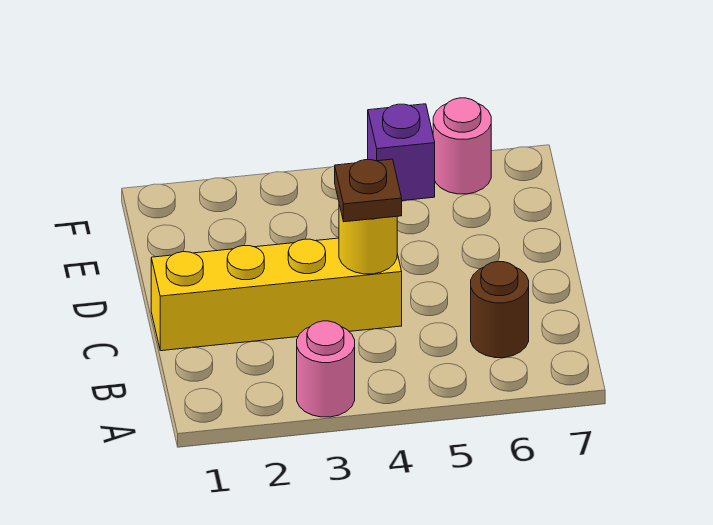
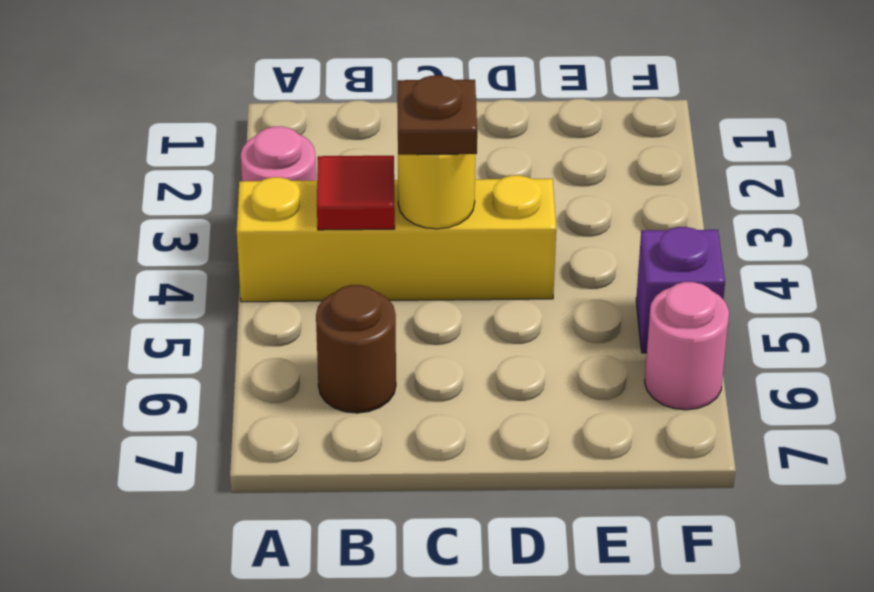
none -> red tile B4 level 2
yellow brick C1:C4 level 1 -> yellow brick A4:D4 level 1

